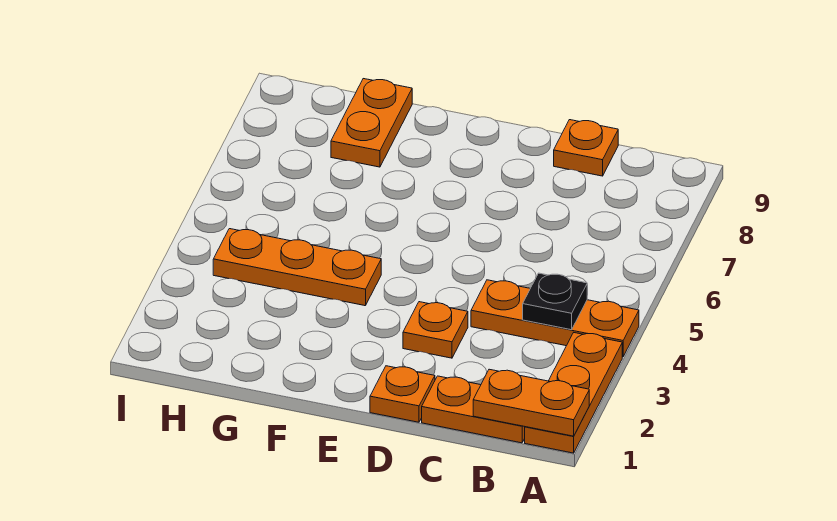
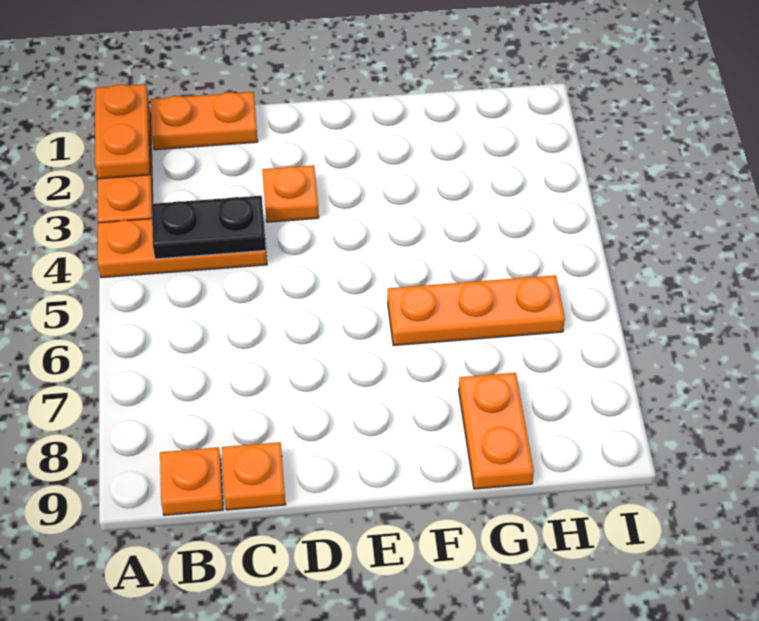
orange plate A1:B1 level 2 -> orange plate A1:A2 level 2
black plate B4 level 2 -> black plate B4:C4 level 2
orange plate D1 level 1 -> orange plate B9 level 1
orange plate F4:H4 level 1 -> orange plate F6:H6 level 1

